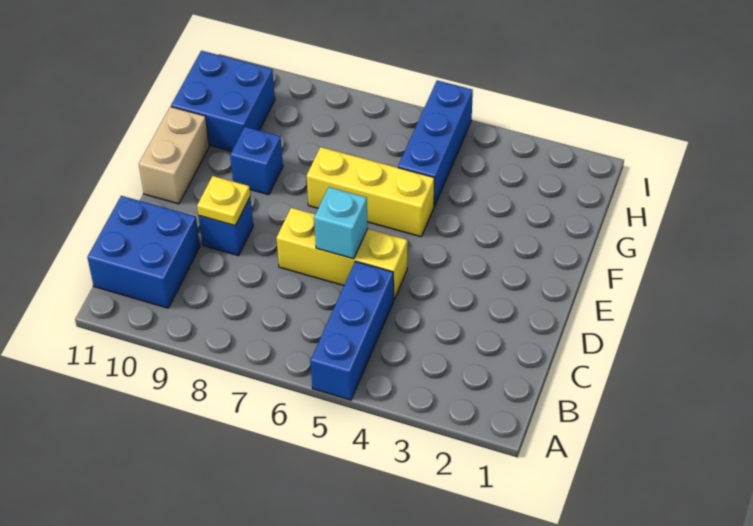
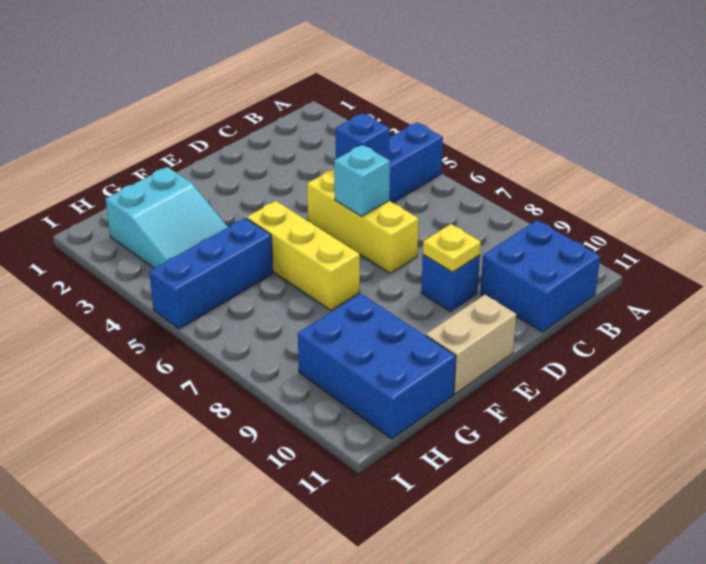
blue brick F9 level 1 -> blue brick C5 level 2
none -> cyan slope G2:H4 level 1 top 2
blue brick G10:H11 level 1 -> blue brick G9:H11 level 1

